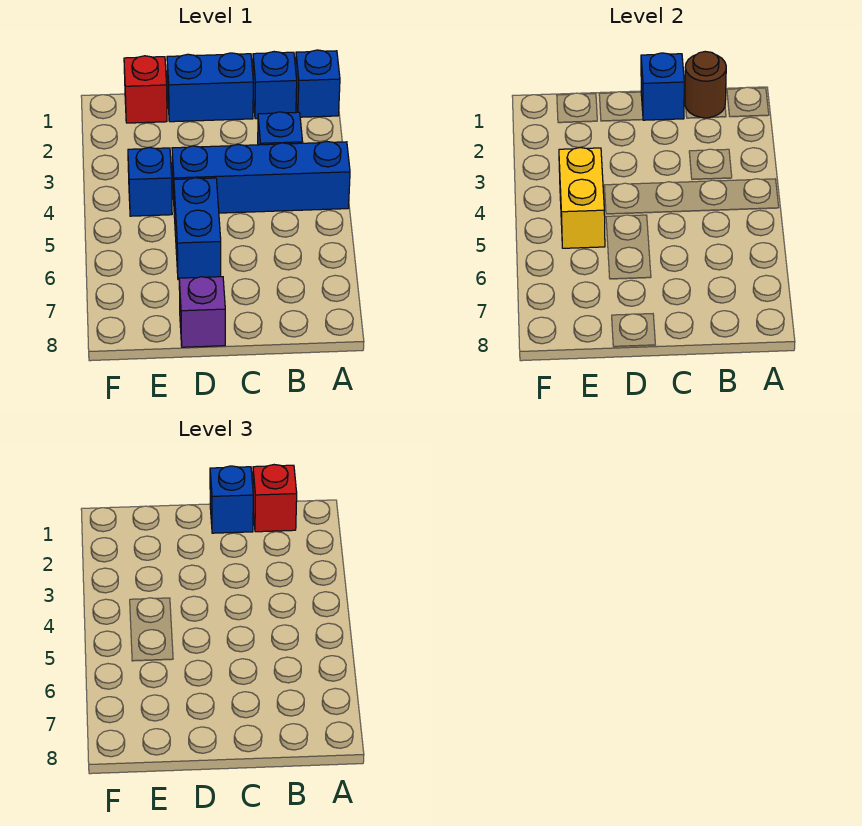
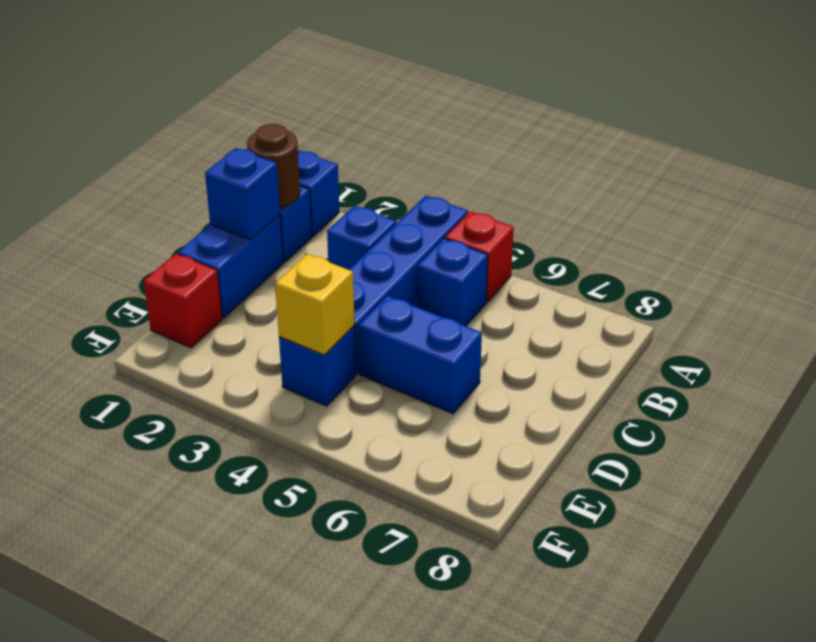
red brick B1 level 3 -> red brick A5 level 1
blue brick C1 level 3 -> blue brick B5 level 1
purple brick D8 level 1 -> none
yellow brick E4:E5 level 2 -> yellow brick E4 level 2

